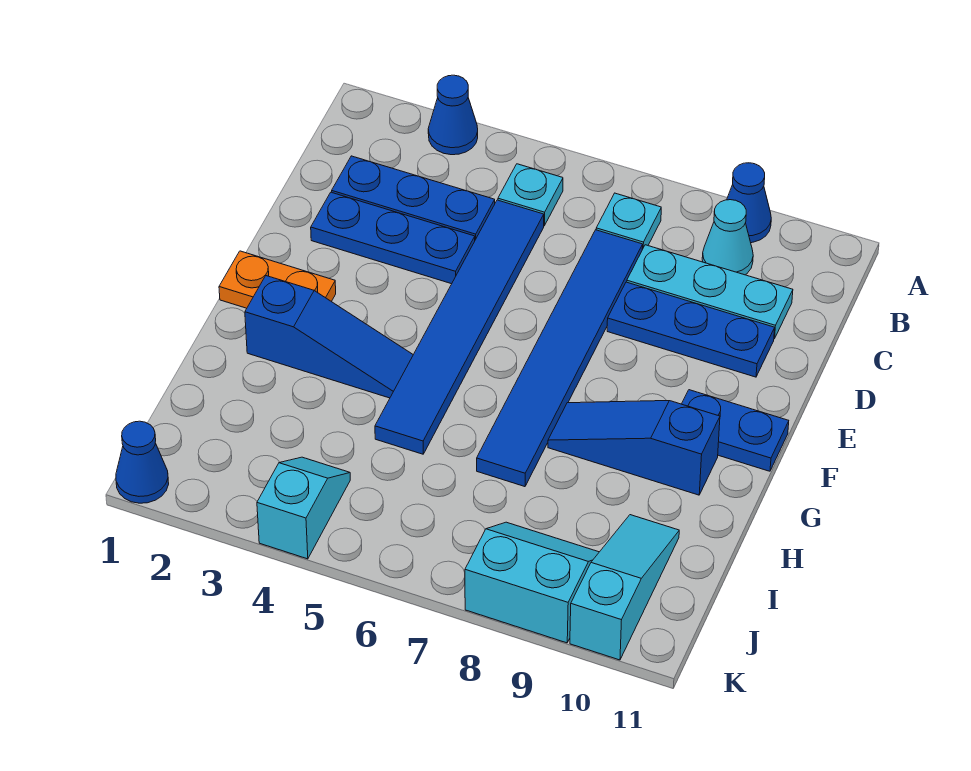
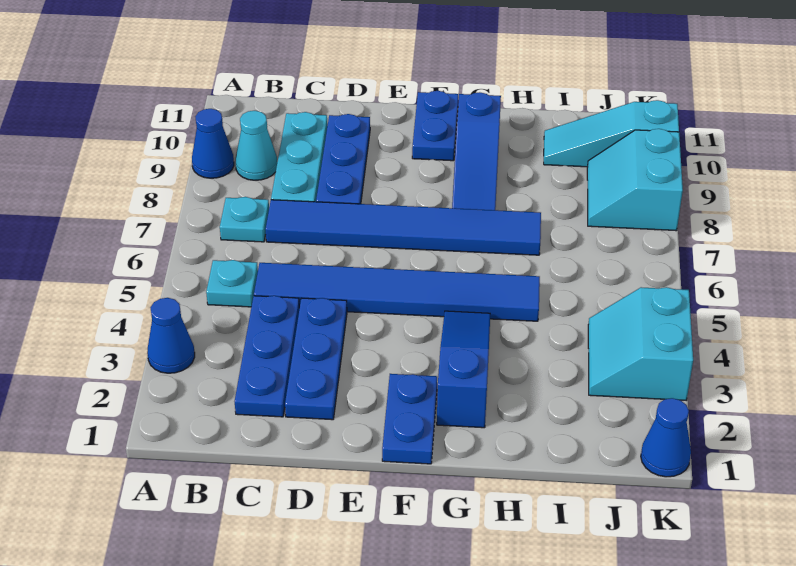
orange plate F1:F2 level 1 -> blue plate F1:F2 level 1
cyan slope J4:K4 level 1 top K -> cyan slope J3:K4 level 1 top K

